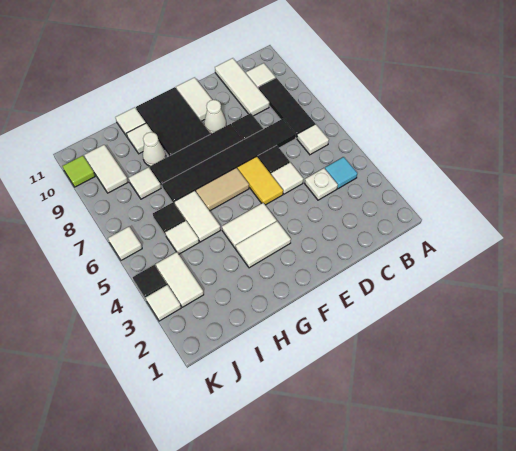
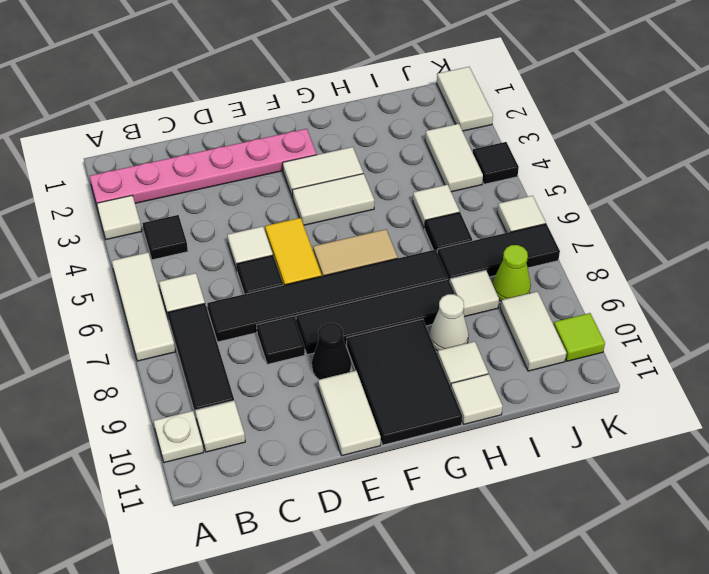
none -> pink plate A2:F2 level 1
cyan tile B4 level 1 -> black tile B4 level 1
white plate C4 level 1 -> white plate A10 level 1
white tile C9:C11 level 1 -> white tile A5:A7 level 1
white cone E9 level 1 -> black cone E9 level 1
white tile H5:H6 level 1 -> white tile K1:K2 level 1
none -> black tile I7:K7 level 1
none -> lime cone J8 level 1
white tile K3 level 1 -> white tile A3 level 1

